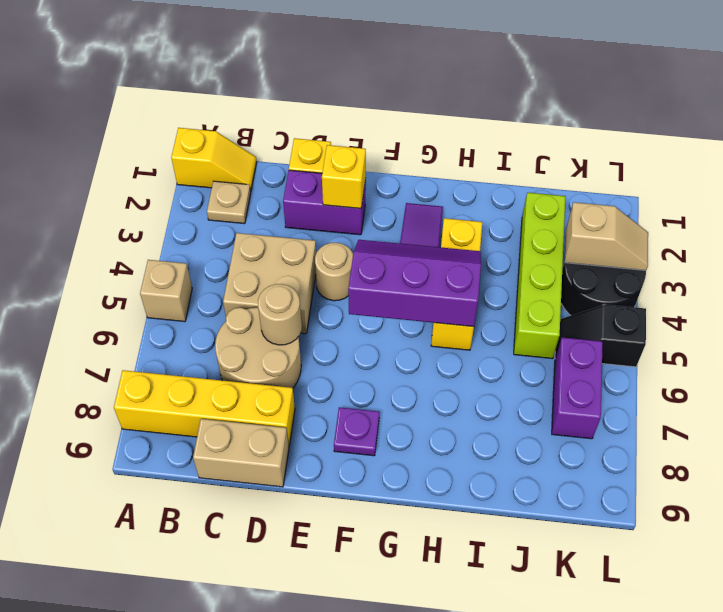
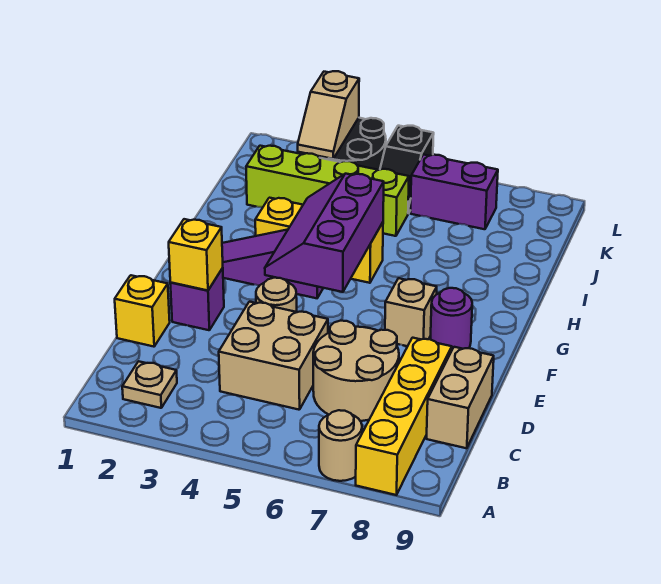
yellow slope A1:B1 level 1 top A -> none
tan brick A5 level 1 -> tan brick F7 level 1
purple brick D2:E2 level 1 -> purple brick E2 level 1
tan round brick D6 level 2 -> tan round brick A7 level 1
purple plate F8 level 1 -> purple round brick F8 level 1
tan slope K3:L3 level 2 top K -> tan slope K3:L3 level 2 top L

